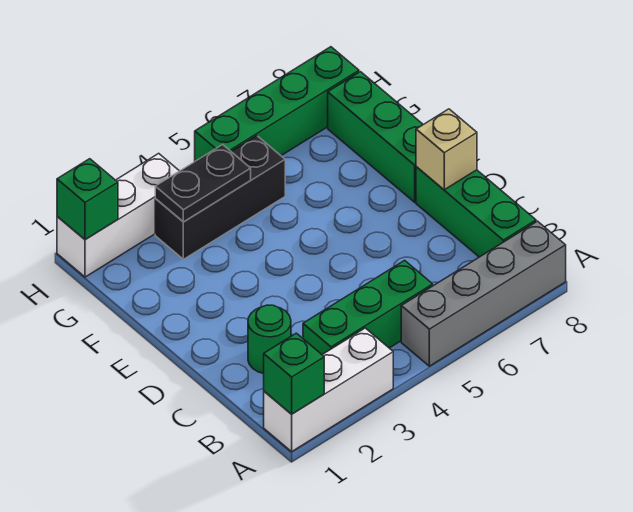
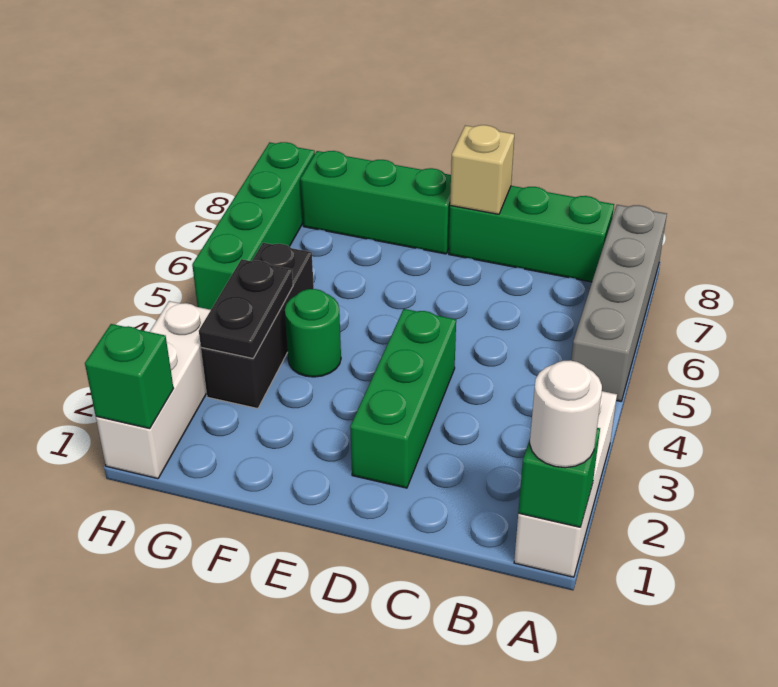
none -> white round brick A1 level 3
green brick B3:B5 level 1 -> green brick D2:D4 level 1
green round brick C2 level 1 -> green round brick F4 level 1

